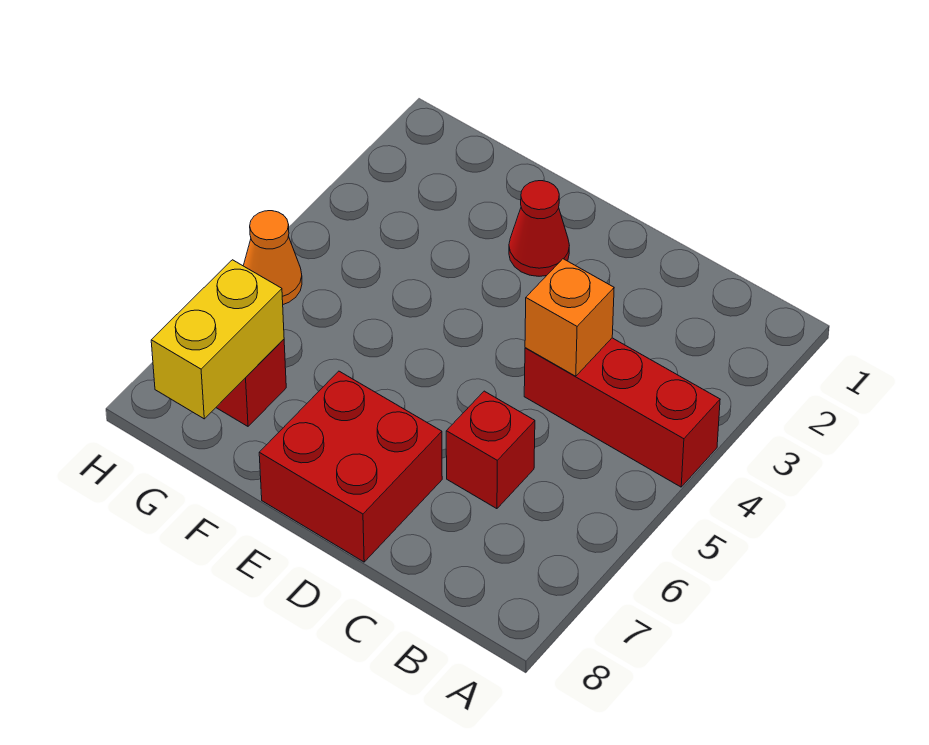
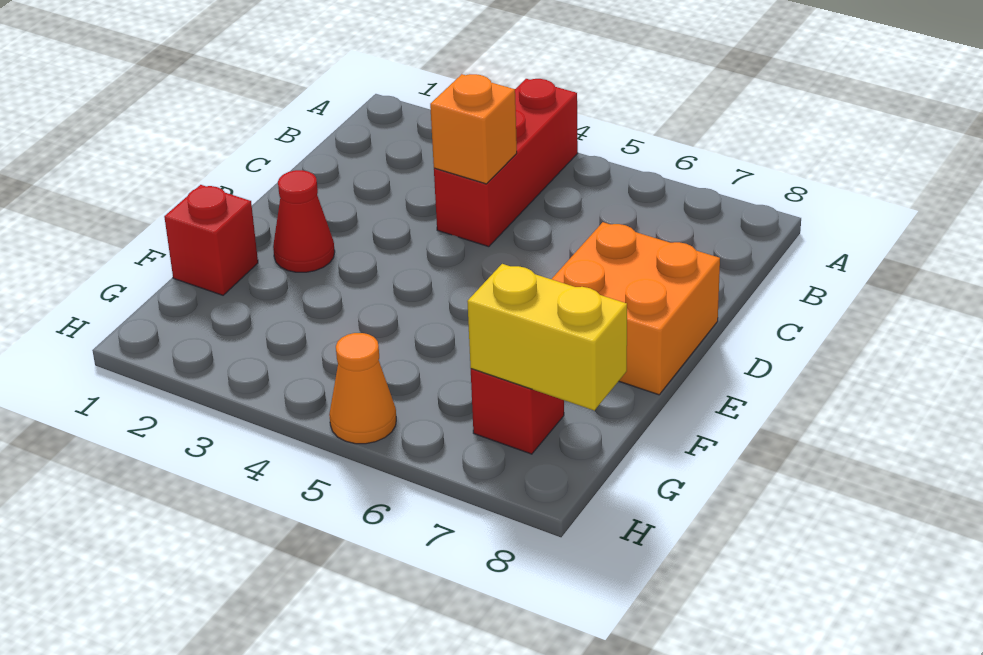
red brick C6 level 1 -> red brick F1 level 1
red brick D7:E8 level 1 -> orange brick D7:E8 level 1

